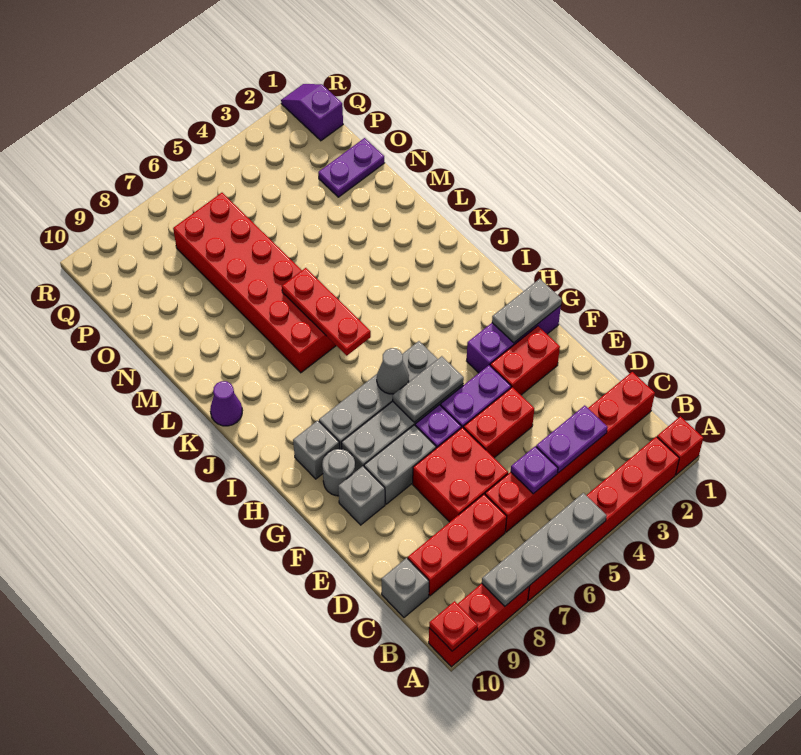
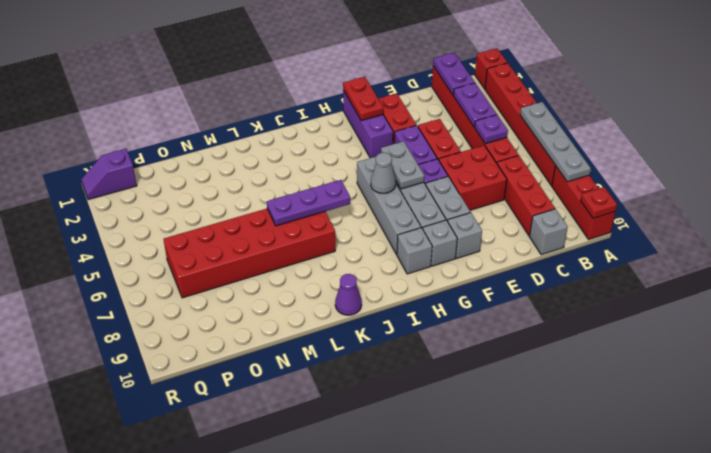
grey plate G1:G2 level 2 -> red plate G1:G2 level 2
grey round brick G9 level 1 -> grey brick G9 level 1
red plate J6:L6 level 2 -> purple plate J6:L6 level 2
purple plate O1:O2 level 1 -> purple plate C1:C2 level 2

